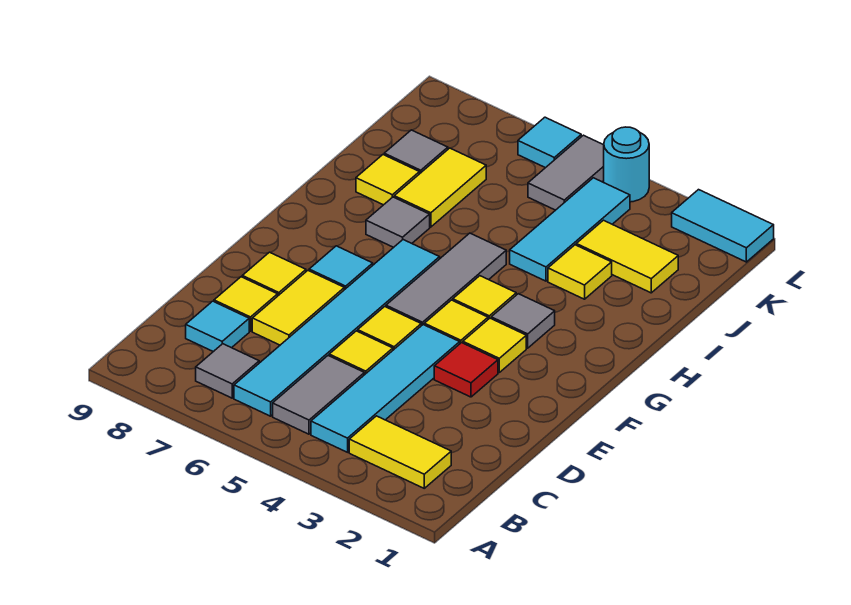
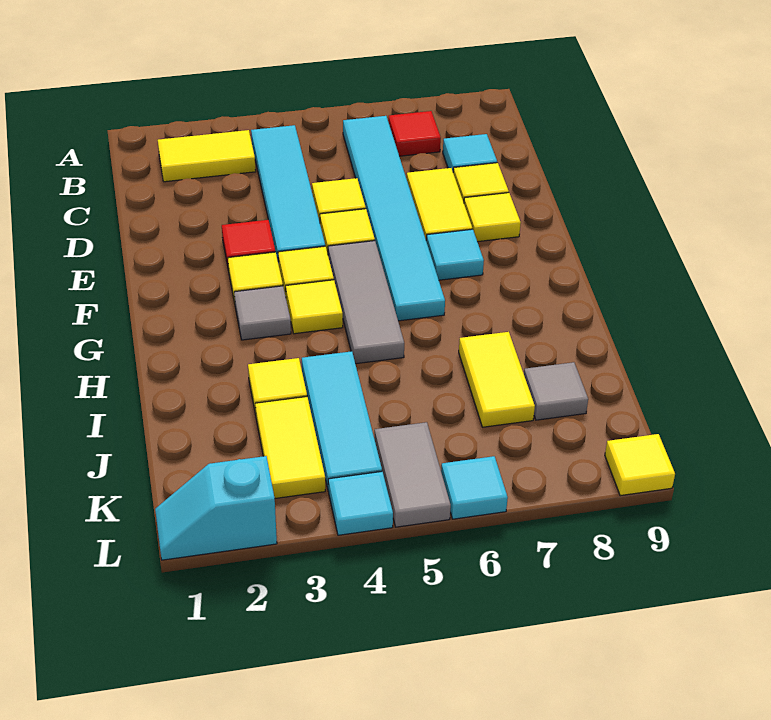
grey tile B5:C5 level 1 -> none
grey tile B7 level 1 -> red tile B7 level 1
grey tile H7 level 1 -> none
yellow tile I8 level 1 -> yellow tile L9 level 1
yellow tile J2:J3 level 1 -> yellow tile J3:K3 level 1
cyan tile L1:L2 level 1 -> cyan slope L1:L2 level 1 top 2
cyan round brick L4 level 1 -> cyan tile L4 level 1

